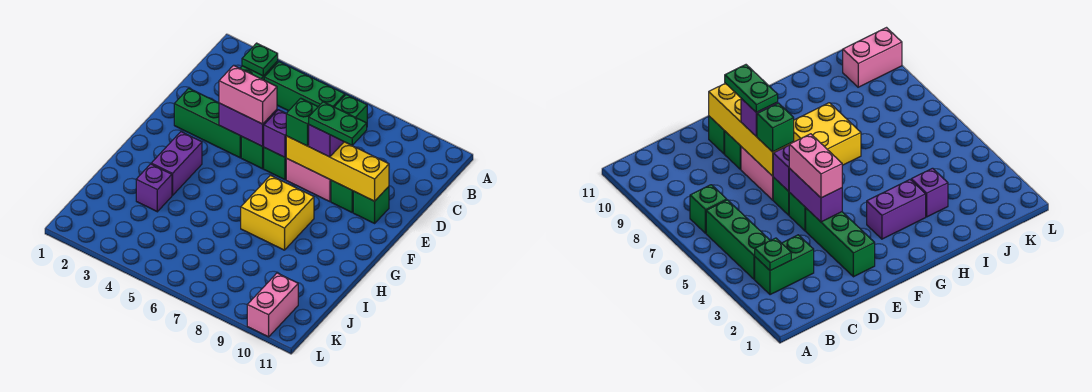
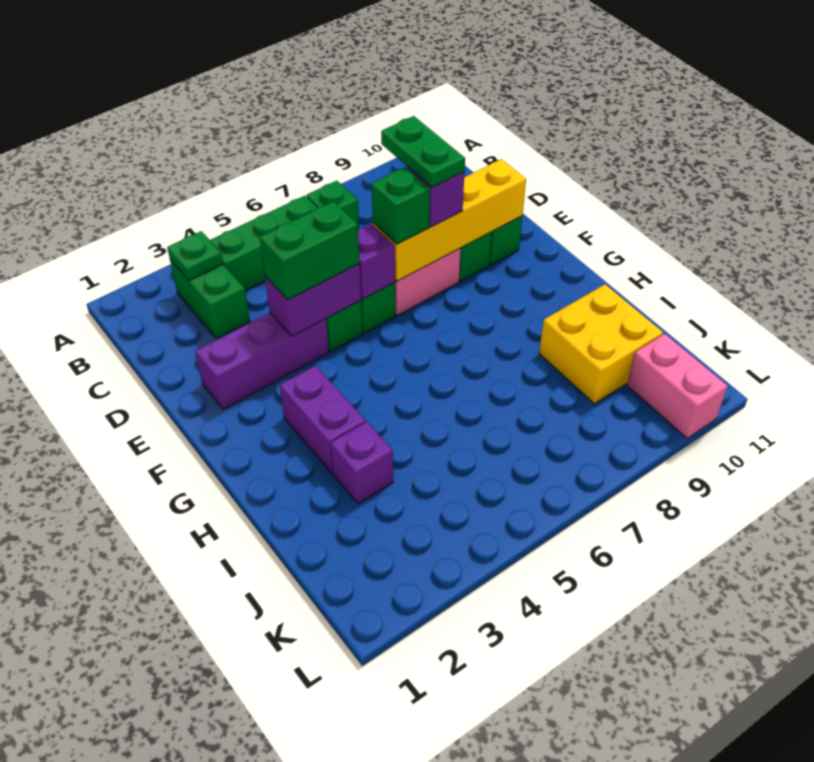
green brick E2:E4 level 1 -> purple brick E2:E4 level 1
pink brick E4:E5 level 3 -> green brick E4:E5 level 3
green plate E8:E9 level 4 -> green plate D8:E8 level 4
yellow brick G7:H8 level 1 -> yellow brick I9:J10 level 1

